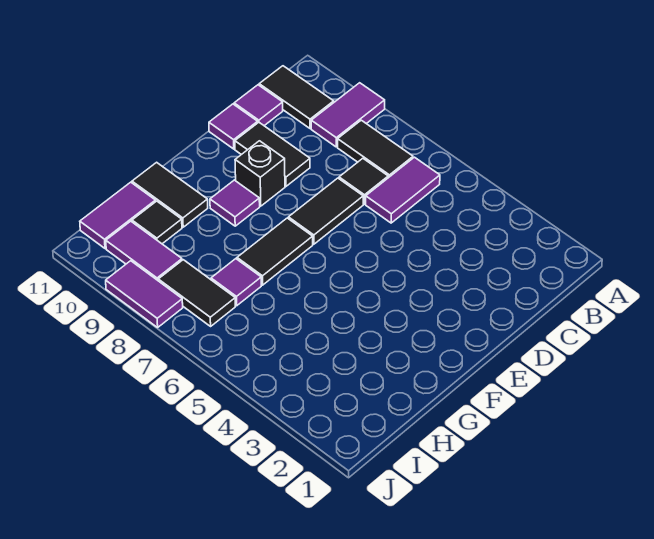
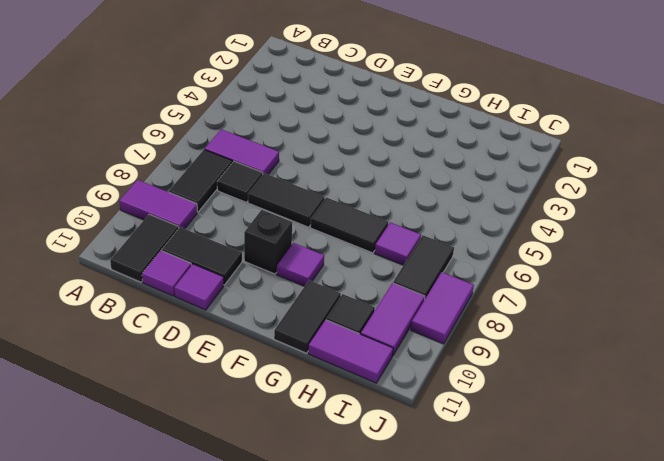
black tile D9:D10 level 1 -> black tile C10:D10 level 1

